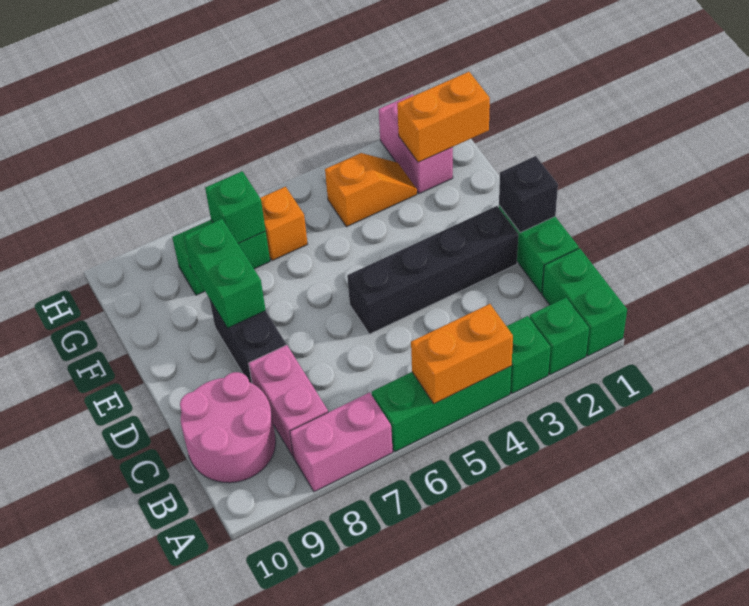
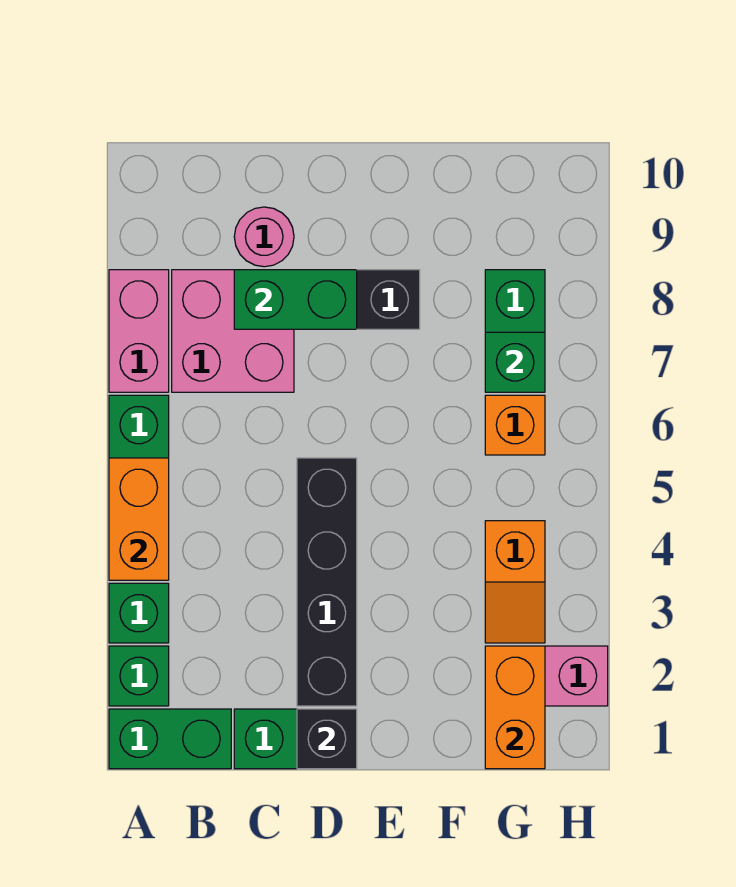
pink brick B8:C8 level 1 -> pink brick B7:C8 level 1
pink round brick B9:C10 level 1 -> pink round brick C9 level 1
green brick E8:F8 level 2 -> green brick C8:D8 level 2

